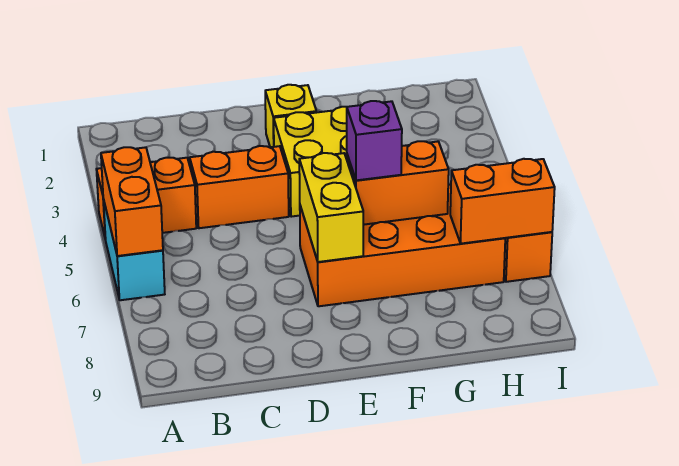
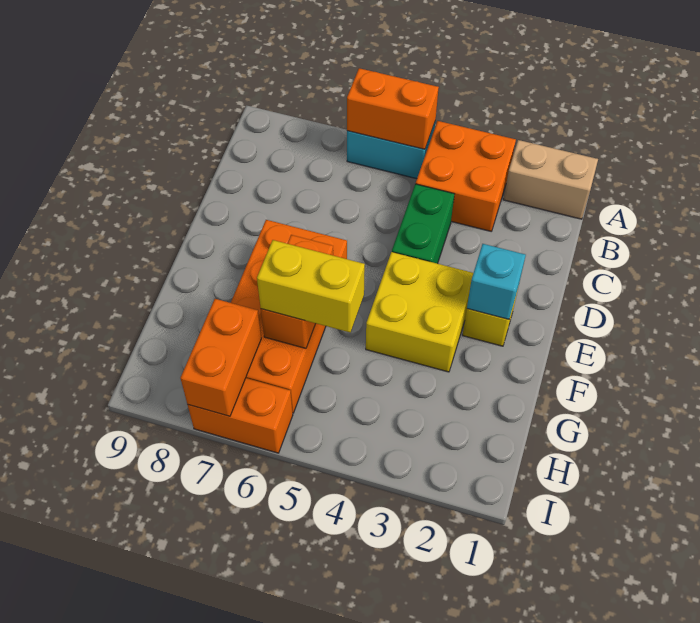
none -> tan brick A1:A2 level 1
orange brick A4:B4 level 1 -> orange brick A3:B4 level 1
orange brick C4:D4 level 1 -> green brick C4:D4 level 1
none -> cyan brick E2 level 2
yellow brick E6:E7 level 2 -> yellow brick G5:G6 level 3
purple brick F6 level 3 -> none

